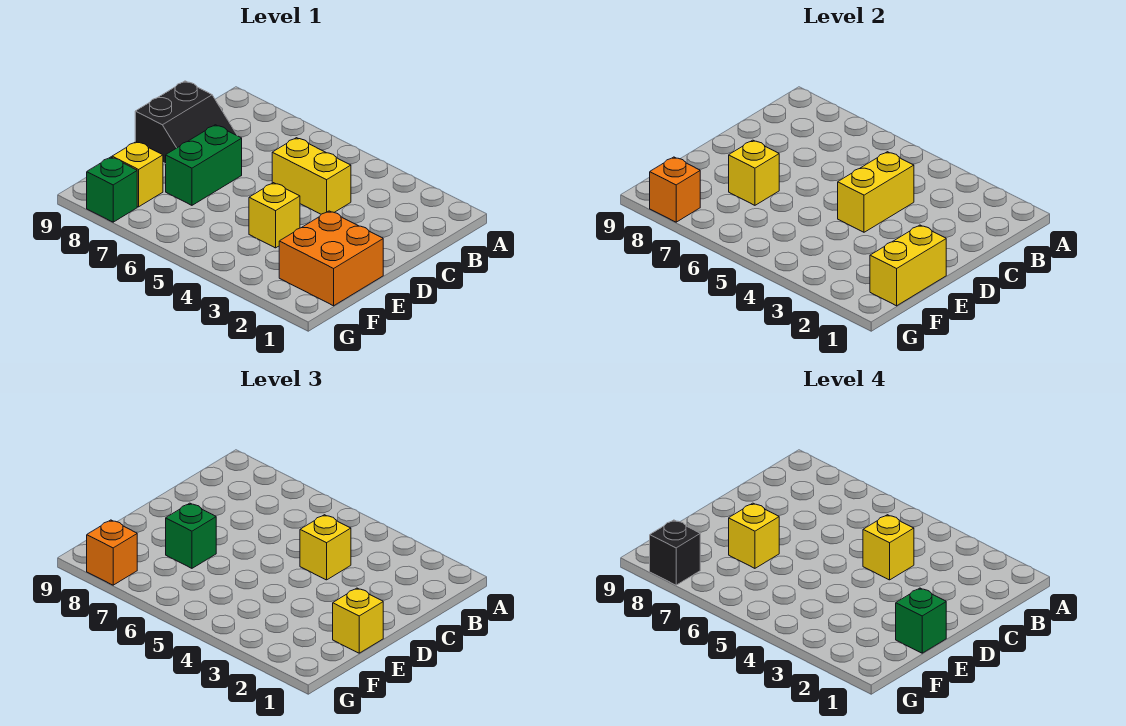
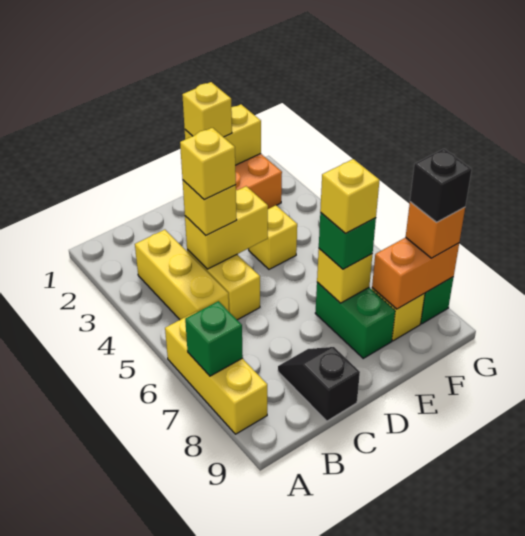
none -> yellow brick A6:A8 level 1
none -> yellow brick B3:B5 level 1
black slope C8:D9 level 1 top 9 -> black slope C8:C9 level 1 top 9
green brick D7:E7 level 1 -> green brick E7:E8 level 1
green brick E1 level 4 -> green brick A7 level 2
orange brick G8 level 2 -> orange brick F8:G8 level 2

